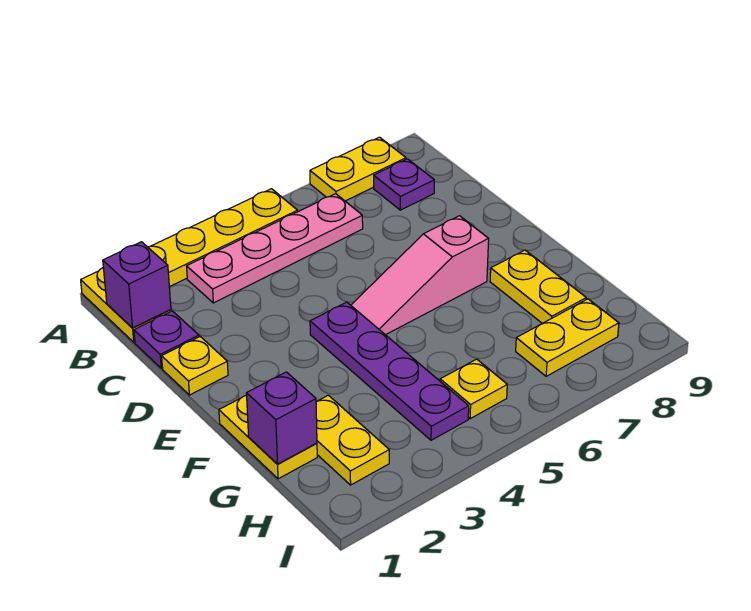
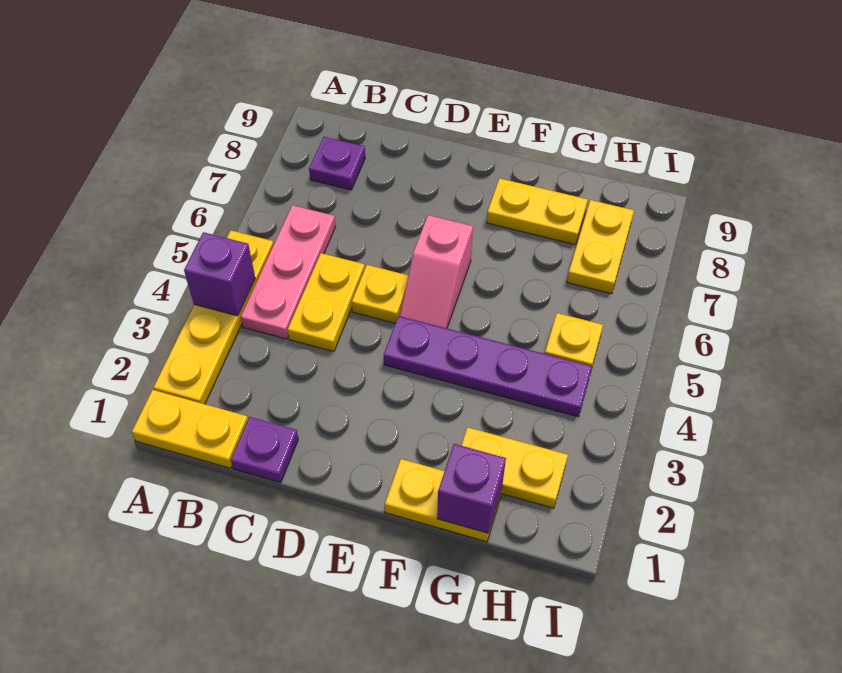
yellow plate A7:A8 level 1 -> yellow plate C4:C5 level 1
purple brick B1 level 2 -> purple brick A4 level 2
pink plate B3:B6 level 1 -> pink plate B4:B6 level 1
yellow plate D1 level 1 -> yellow plate D5 level 1
pink slope E5:E7 level 1 top 7 -> pink slope E5:E6 level 1 top 6

